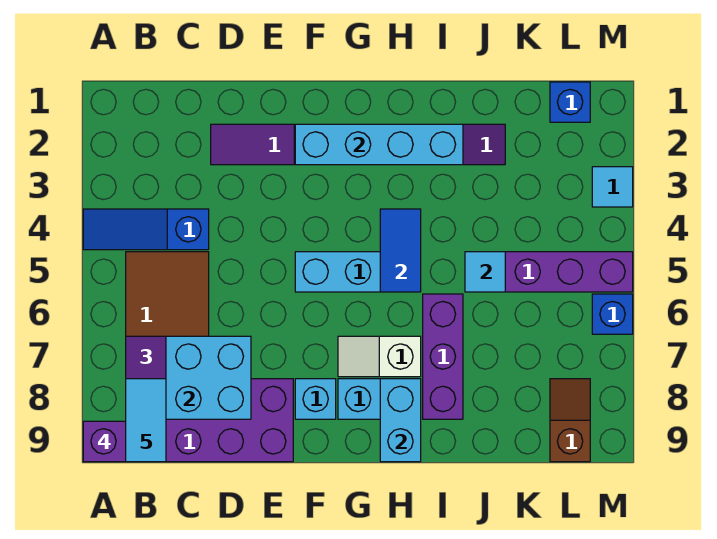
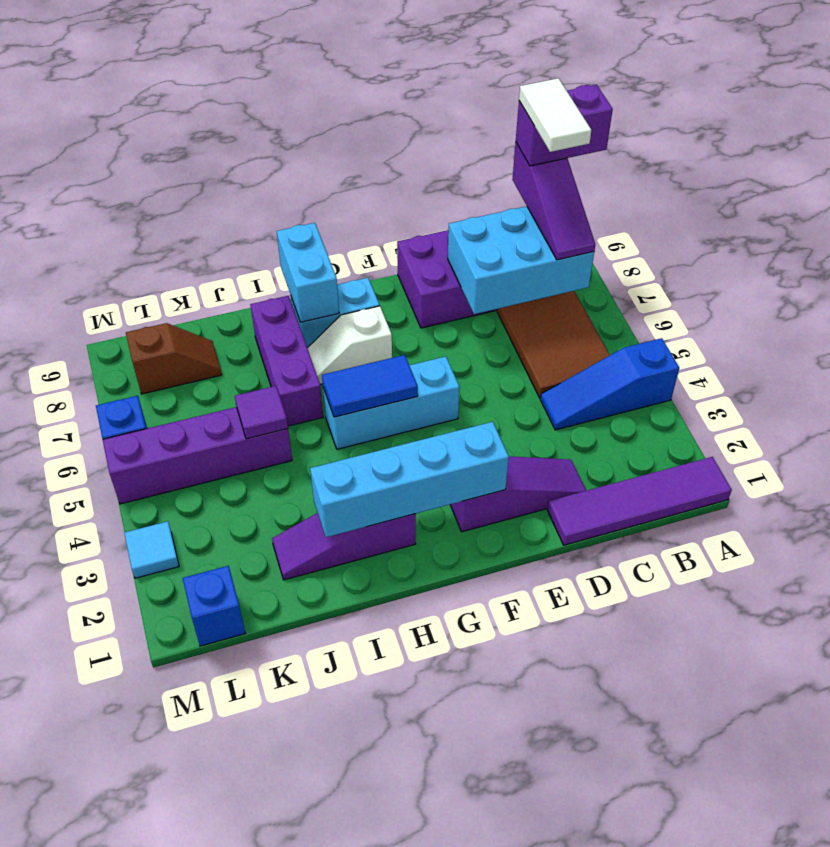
none -> purple tile A1:D1 level 1
blue slope A4:C4 level 1 top C -> blue slope A4:C4 level 1 top A
cyan tile B8:B9 level 5 -> white tile B8:B9 level 5
cyan brick F8 level 1 -> none
white slope G7:H7 level 1 top H -> white slope G7:H7 level 1 top G
blue tile H4:H5 level 2 -> blue tile G5:H5 level 2
cyan tile J5 level 2 -> purple tile J5 level 2
brown slope L8:L9 level 1 top 9 -> brown slope K8:L8 level 1 top L

